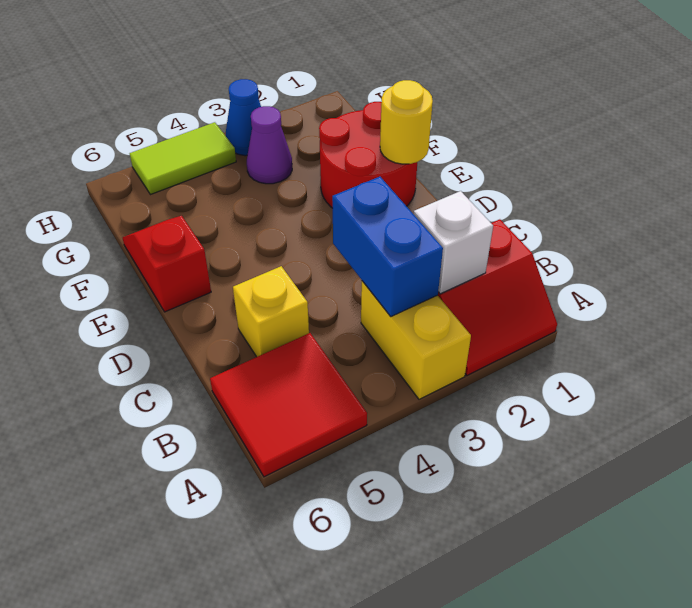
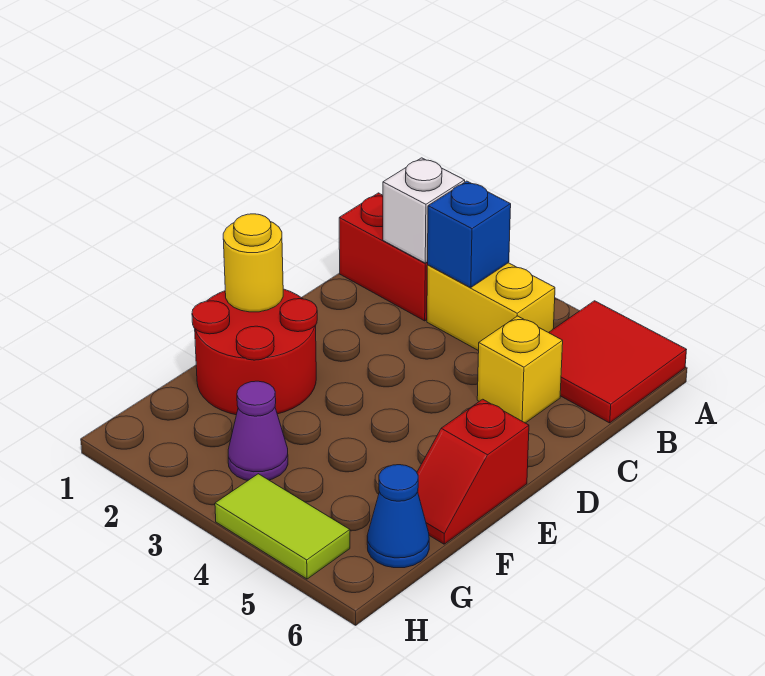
yellow brick A3:B3 level 1 -> yellow brick B3:B4 level 1
blue brick B3:C3 level 2 -> blue brick B3 level 2
blue cone H3 level 1 -> blue cone G6 level 1

